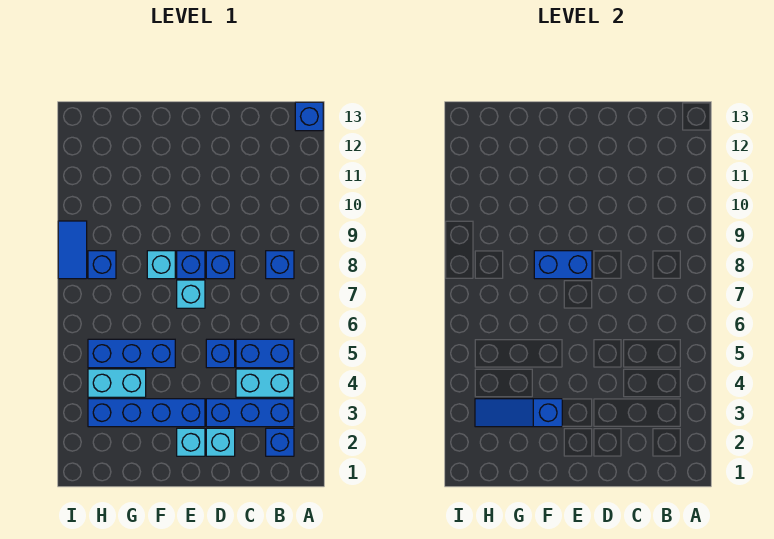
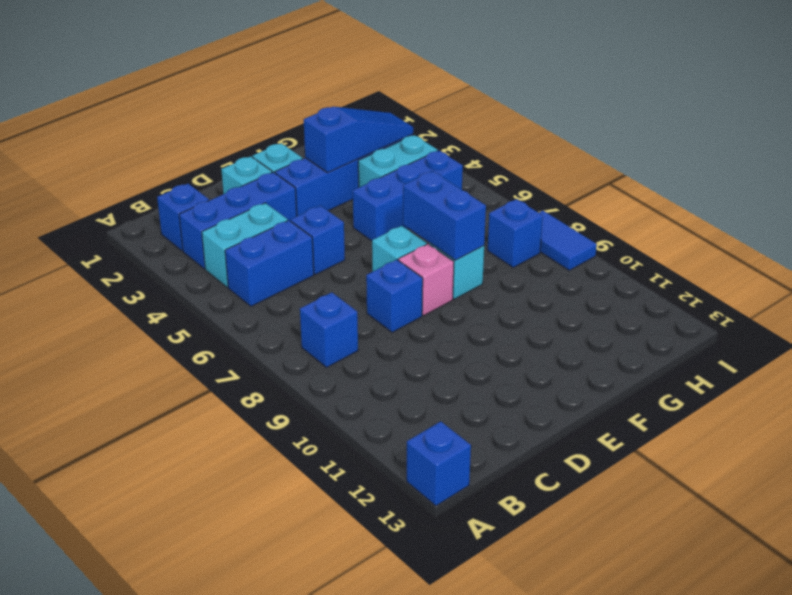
blue brick E8 level 1 -> pink brick E8 level 1
blue brick E8:F8 level 2 -> blue brick F7:F8 level 2

